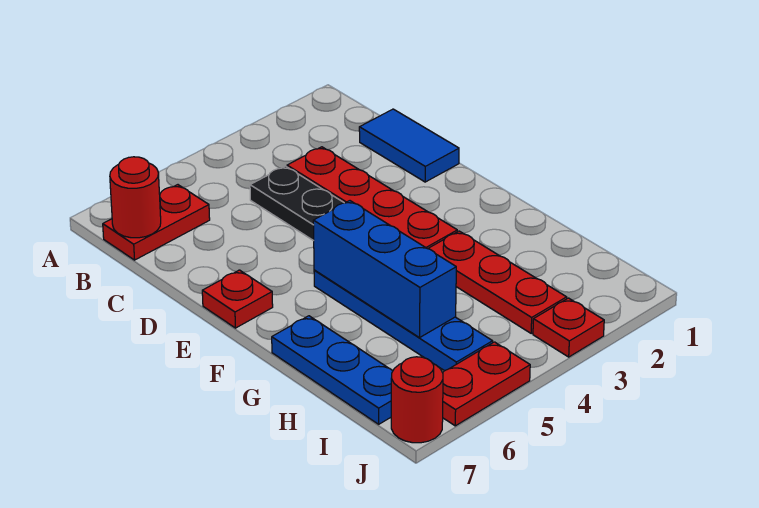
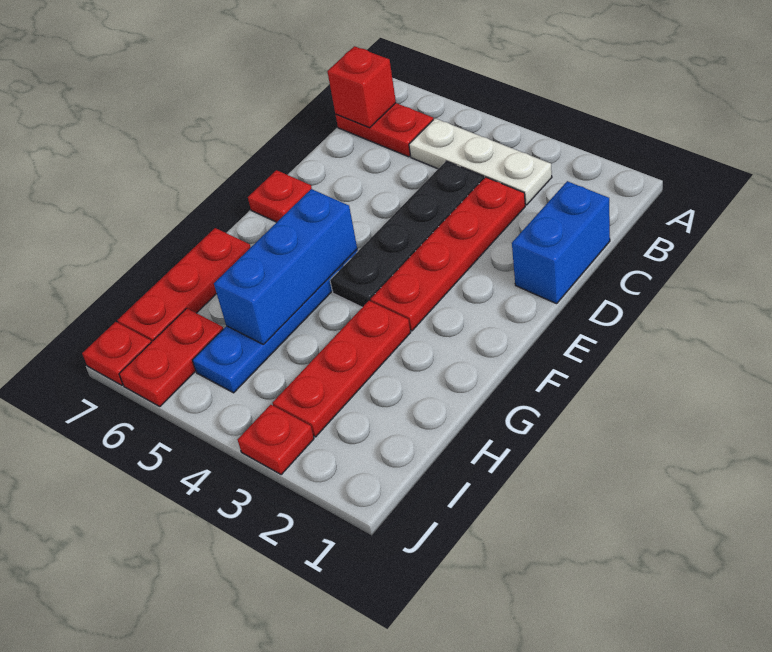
none -> white plate B3:B5 level 1
red round brick B7 level 2 -> red brick B7 level 2
blue tile C1:D1 level 1 -> blue brick C1:D1 level 1
blue plate G7:I7 level 1 -> red plate G7:I7 level 1
red plate J5:J6 level 1 -> red plate I6:J6 level 1
red round brick J7 level 1 -> red plate J7 level 1

